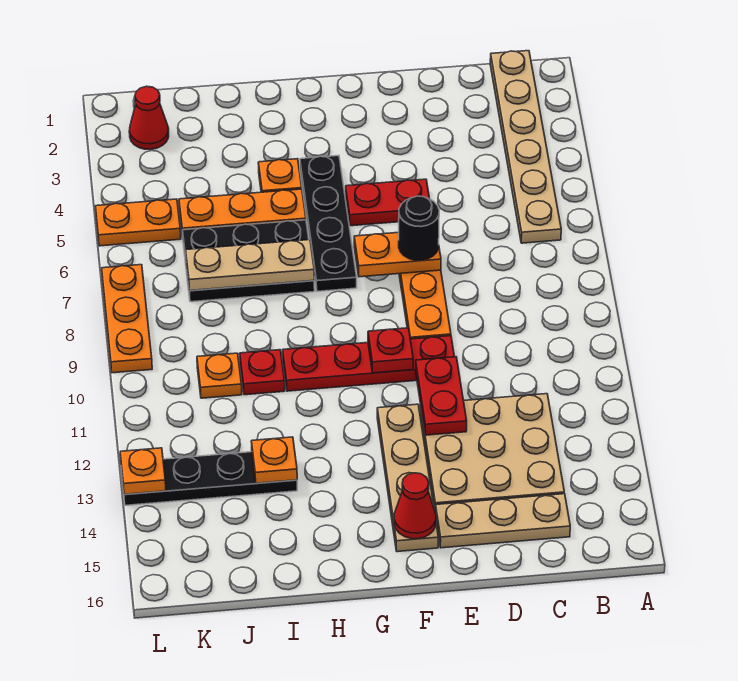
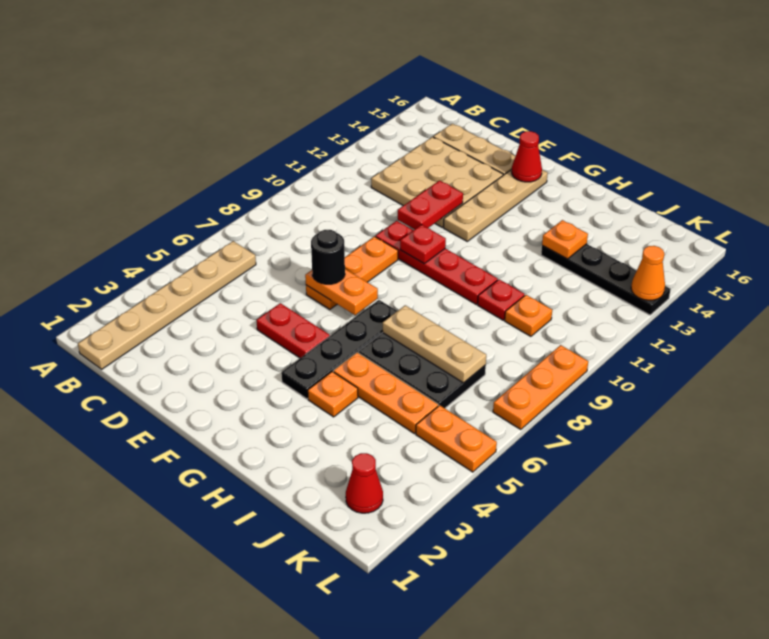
orange plate L13 level 2 -> orange cone L13 level 2

